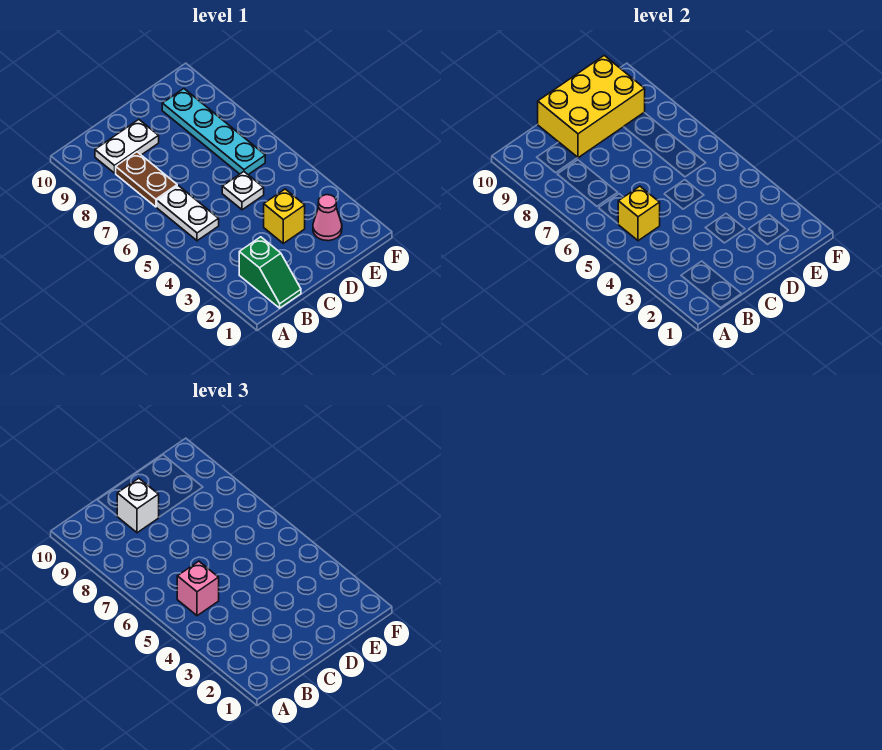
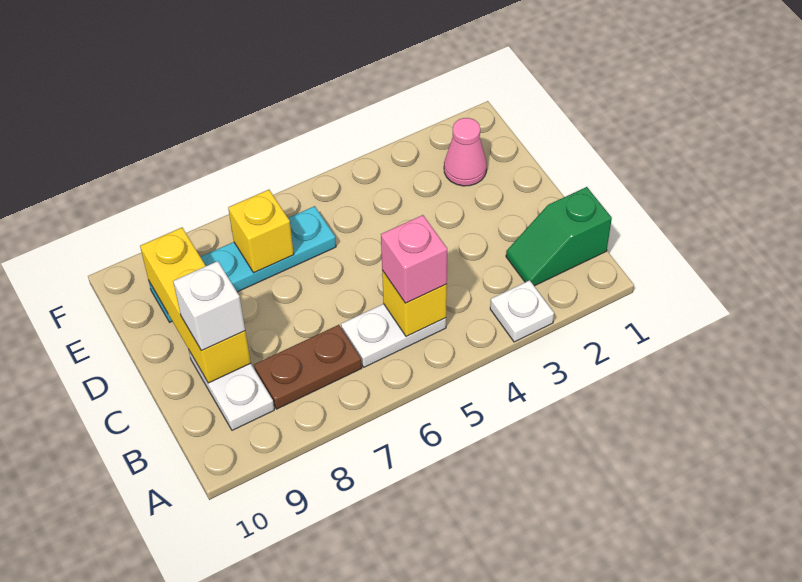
green slope B1:B2 level 1 top 2 -> green slope B1:B2 level 1 top 1
yellow brick C9:E10 level 2 -> yellow brick C9:E9 level 2
yellow brick D3 level 1 -> yellow brick E7 level 2
white plate D5 level 1 -> white plate A3 level 1

